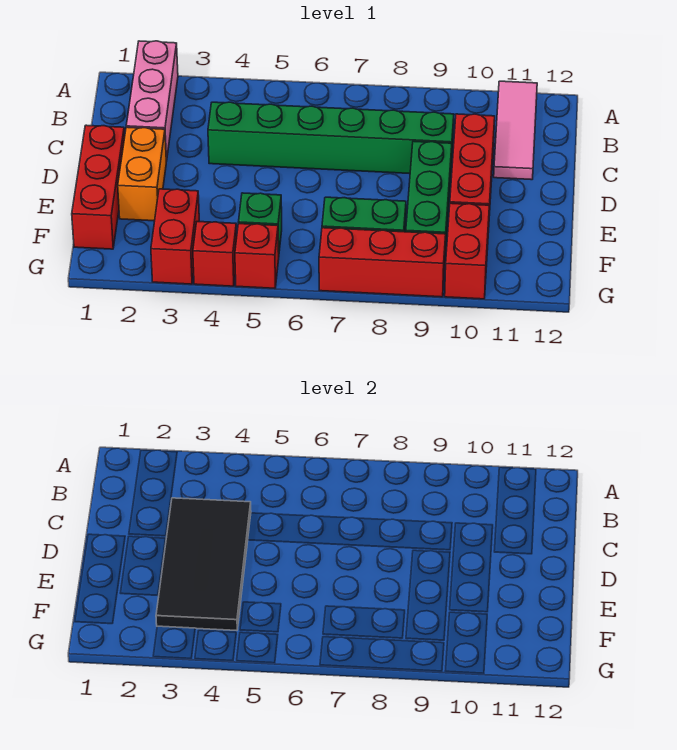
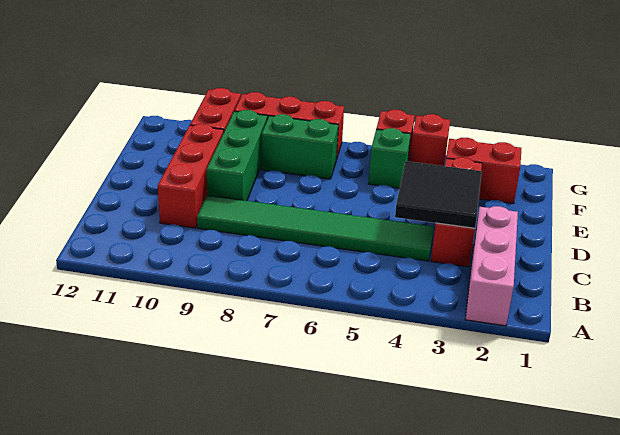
pink tile A11:C11 level 1 -> none
black tile C3:F4 level 2 -> black tile C3:D4 level 2
green brick C4:C9 level 1 -> green tile C4:C9 level 1
red brick D1:F1 level 1 -> red brick C3:E3 level 1
orange brick D2:E2 level 1 -> none
red brick F3:G3 level 1 -> red brick F2:F3 level 1

